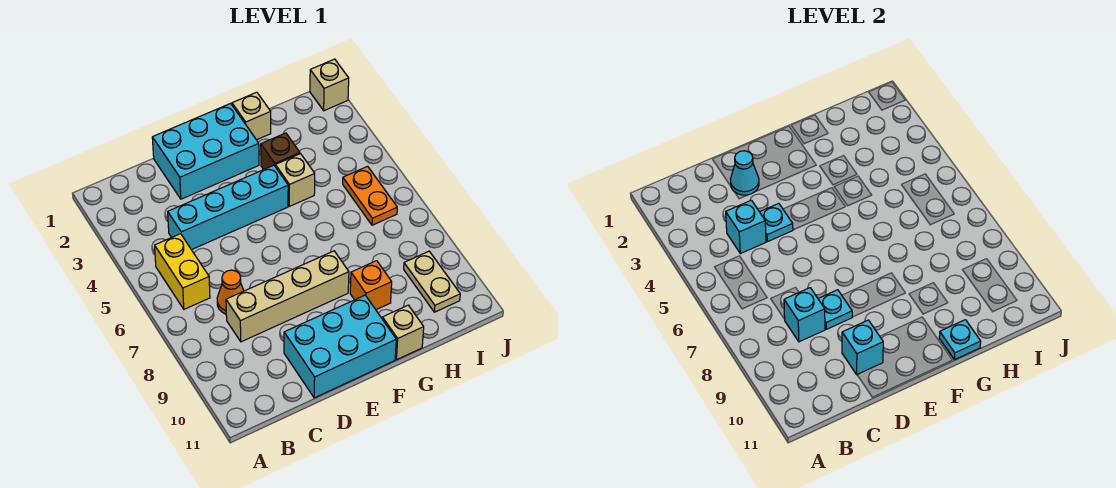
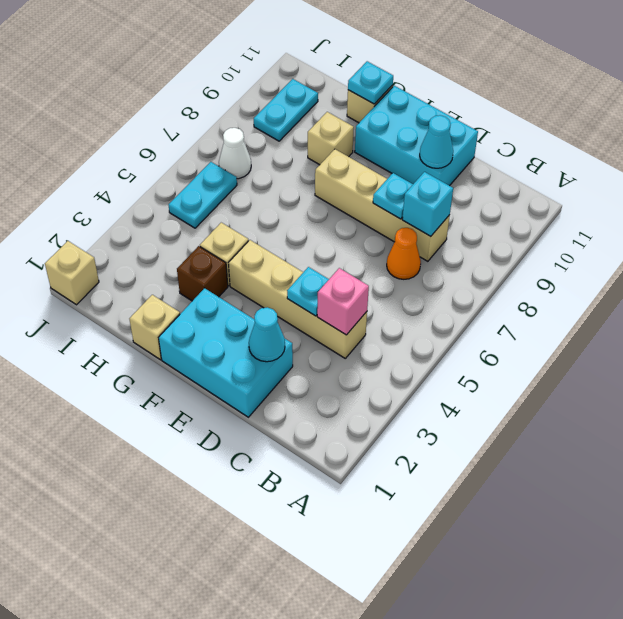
yellow brick B5:B6 level 1 -> none
cyan brick C4:F4 level 1 -> tan brick C4:F4 level 1
cyan brick C4 level 2 -> pink brick C4 level 2
cyan brick D10 level 2 -> cyan cone D10 level 2
orange brick G9 level 1 -> tan brick G9 level 1
orange plate I5:I6 level 1 -> cyan plate I5:I6 level 1
none -> white cone I7 level 1
tan plate I9:I10 level 1 -> cyan plate I9:I10 level 1

